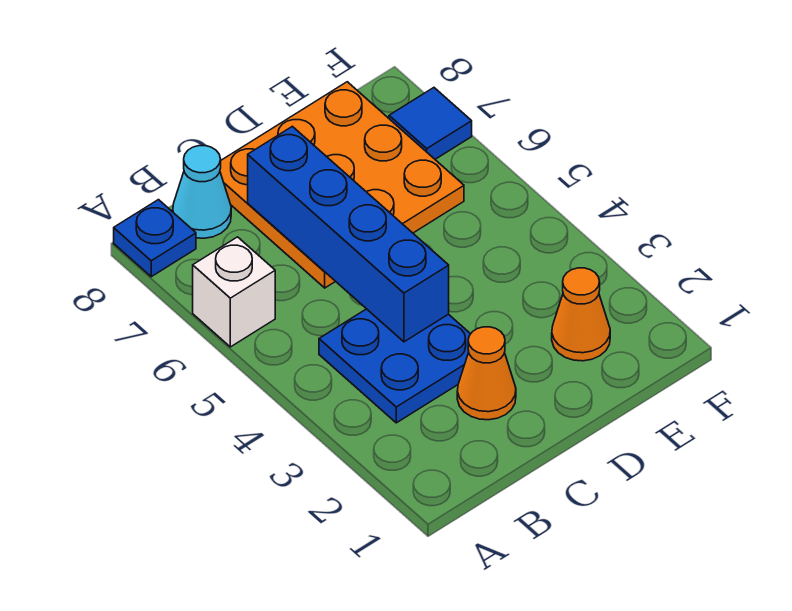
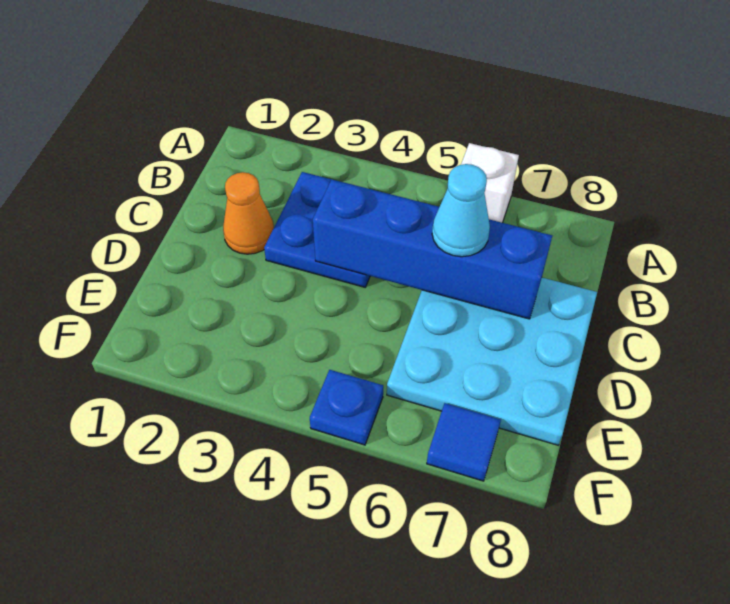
blue plate A8 level 1 -> blue plate F5 level 1
cyan cone B8 level 1 -> cyan cone C6 level 3
orange plate C6:E8 level 1 -> cyan plate C6:E8 level 1
orange cone E2 level 1 -> none

